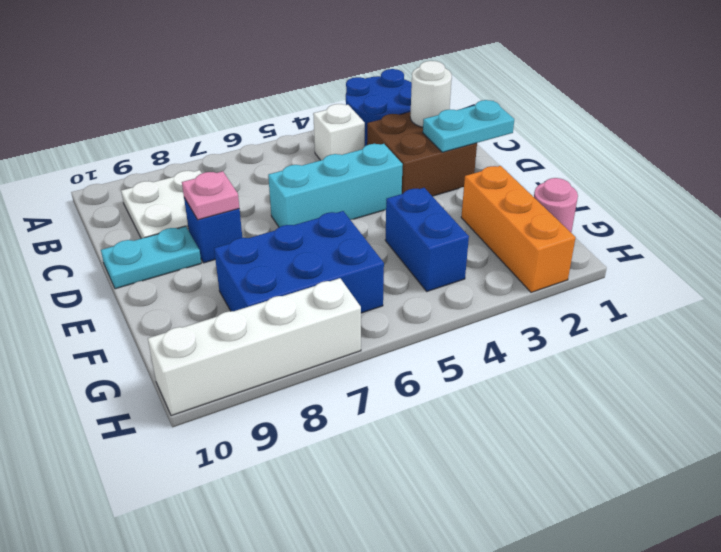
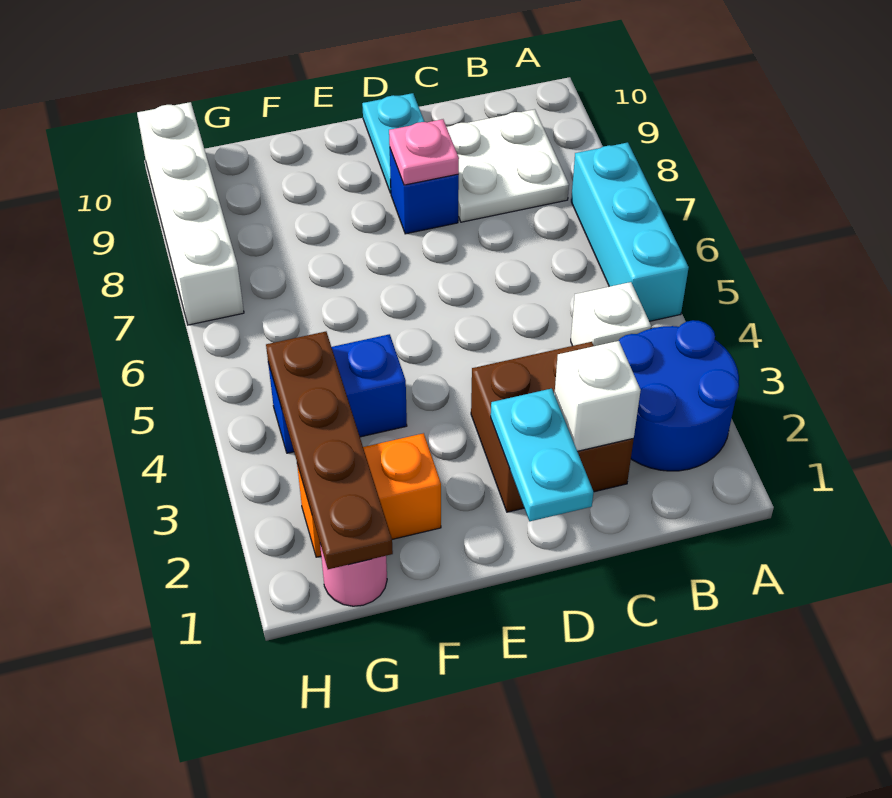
white round brick C2 level 2 -> white brick C2 level 2
cyan brick D4:D6 level 1 -> cyan brick A5:A7 level 1
orange brick F2:H2 level 1 -> orange brick F2:G2 level 1
blue brick F6:G8 level 1 -> none
none -> brown plate G1:G4 level 2

